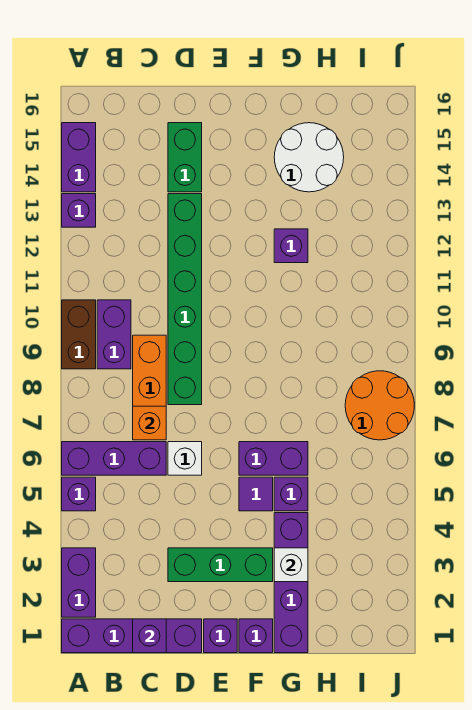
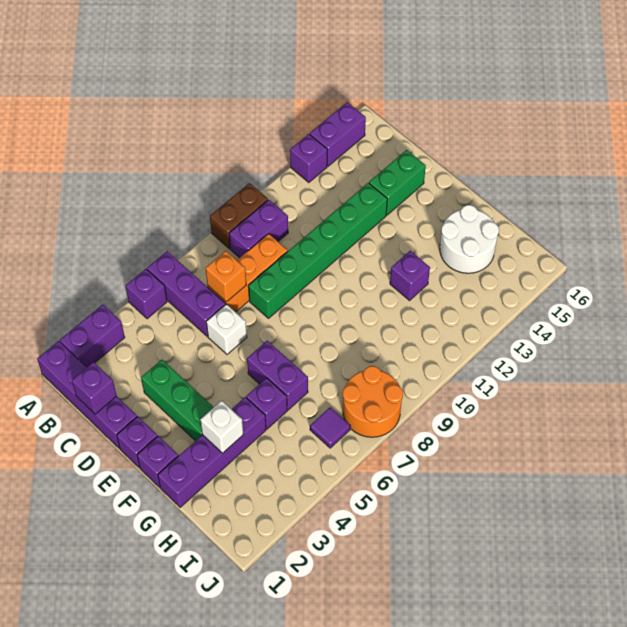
purple tile F5 level 1 -> purple tile I6 level 1

